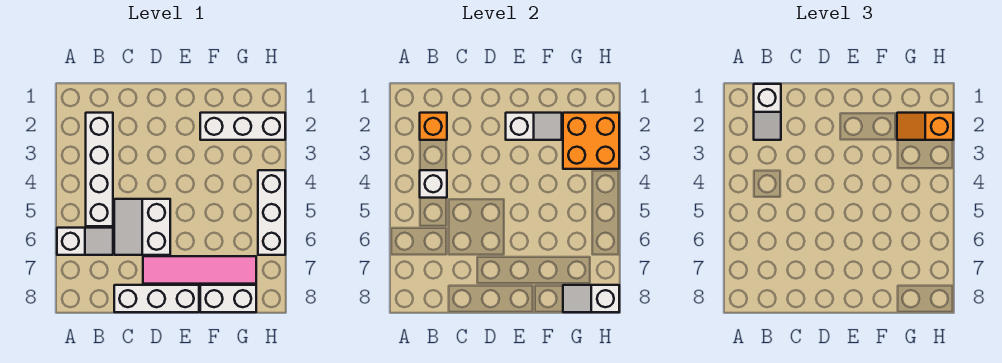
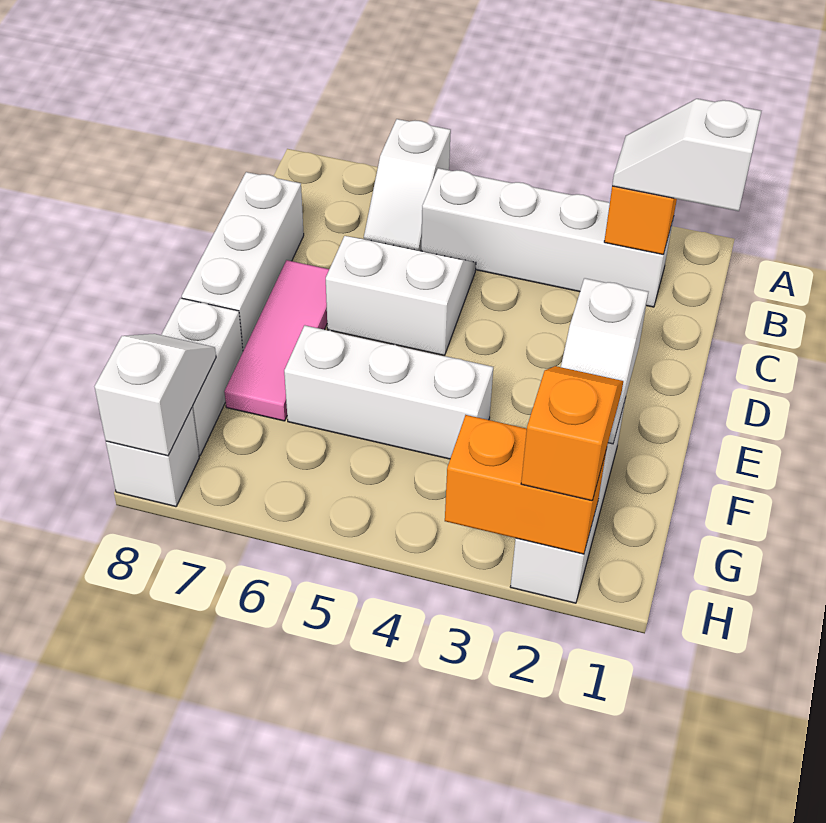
white brick B4 level 2 -> white brick H8 level 1
pink tile D7:G7 level 1 -> pink tile D7:F7 level 1
orange brick G2:H3 level 2 -> orange brick H2:H3 level 2
white brick H4:H6 level 1 -> white brick F4:F6 level 1

